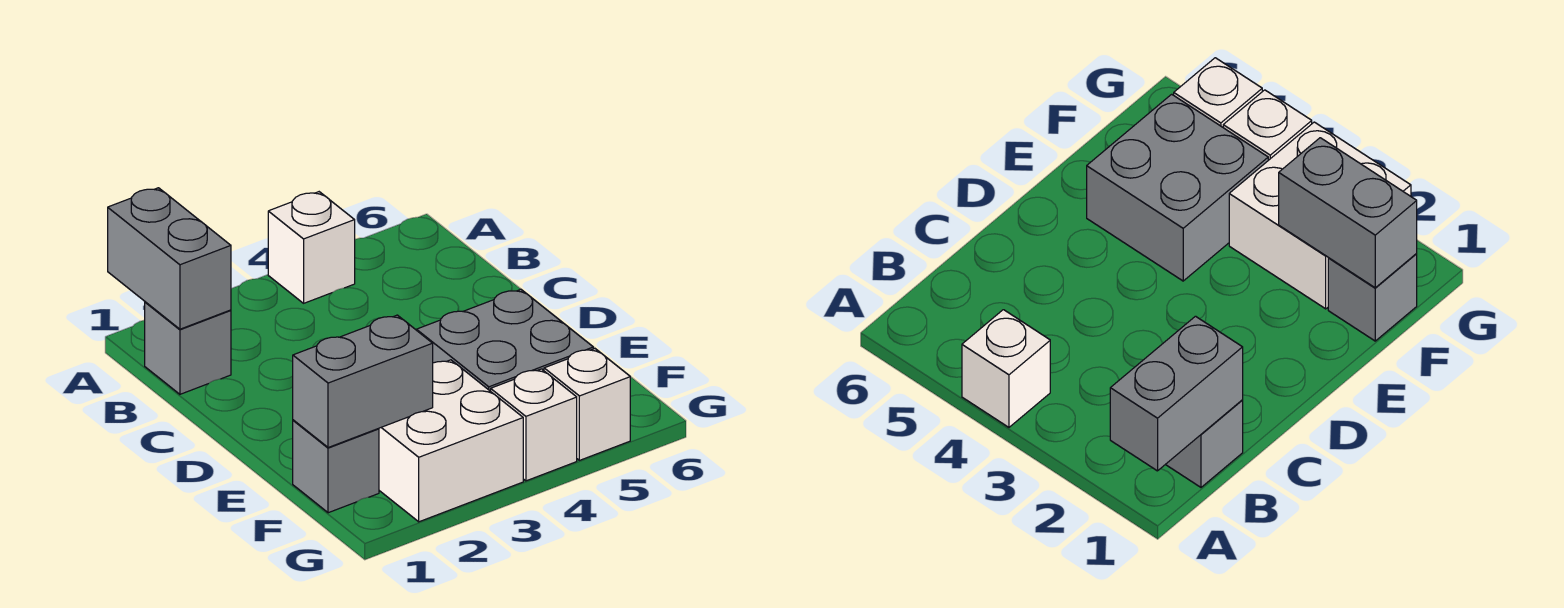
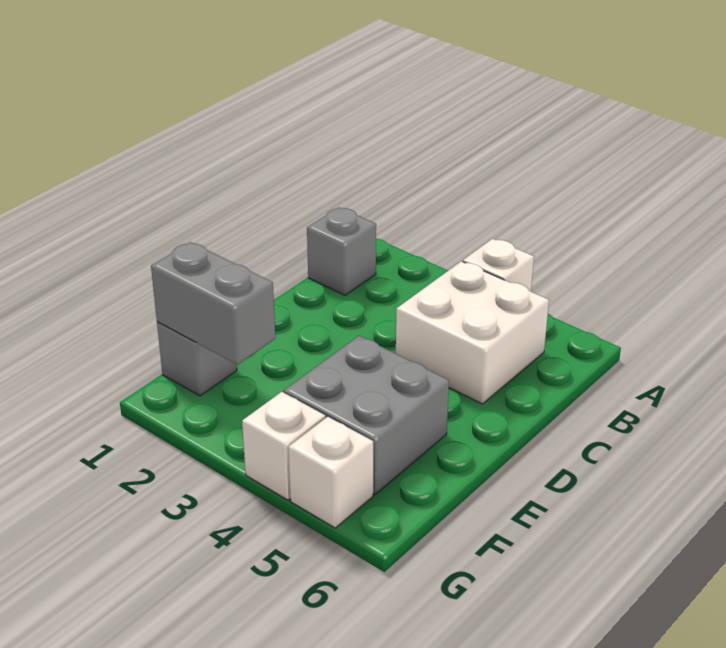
grey brick A1:B1 level 2 -> none
white brick F2:G3 level 1 -> white brick B4:C5 level 1

